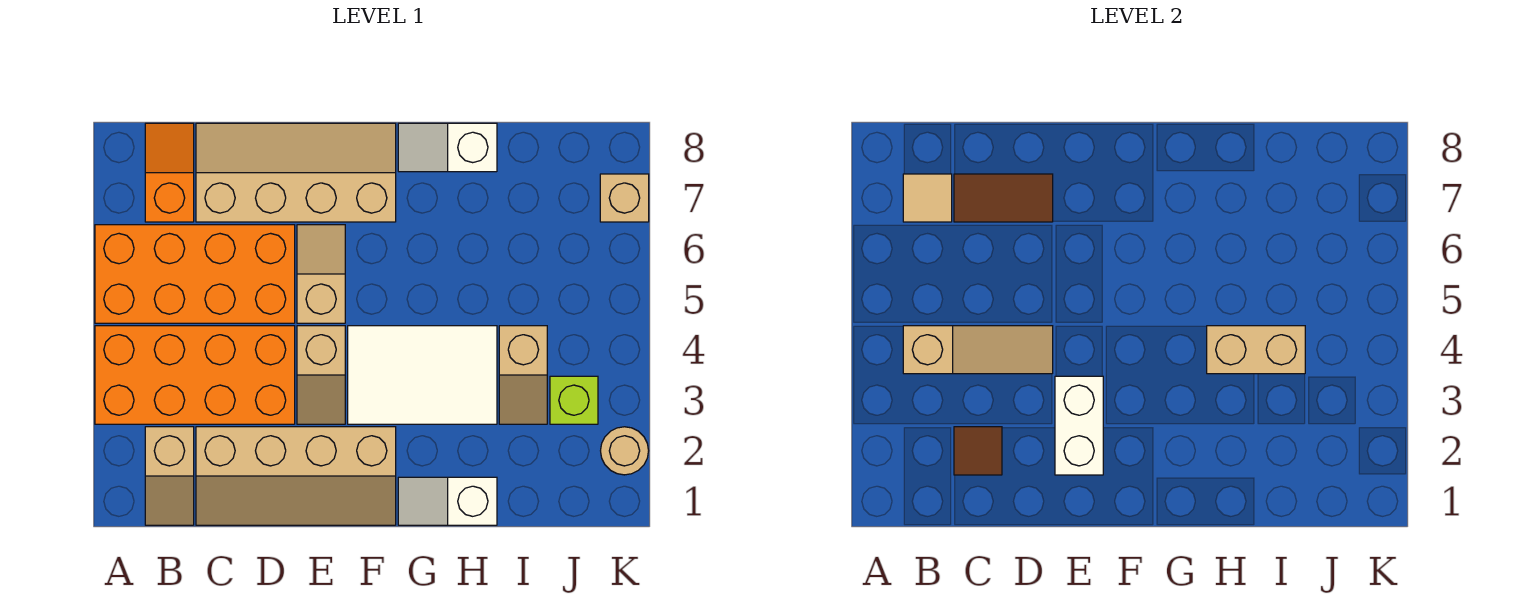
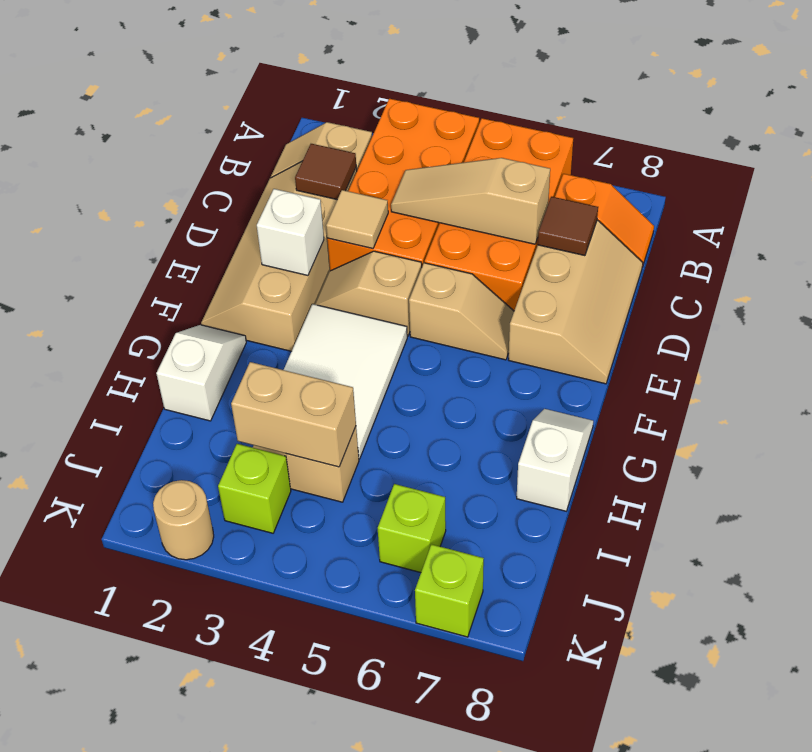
tan slope B4:D4 level 2 top B -> tan slope C4:C6 level 2 top 6
tan tile B7 level 2 -> tan tile D3 level 2
tan slope C7:F8 level 1 top 7 -> tan slope C7:E8 level 1 top 7
brown tile C7:D7 level 2 -> brown tile C7 level 2
white brick E2:E3 level 2 -> white brick E2 level 2
tan brick H4:I4 level 2 -> tan brick I3:I4 level 2
none -> lime brick J6 level 1
tan brick K7 level 1 -> lime brick K7 level 1

